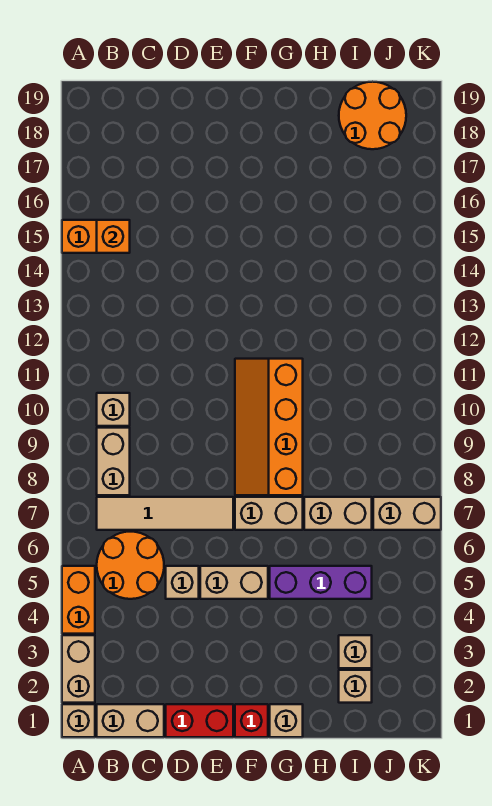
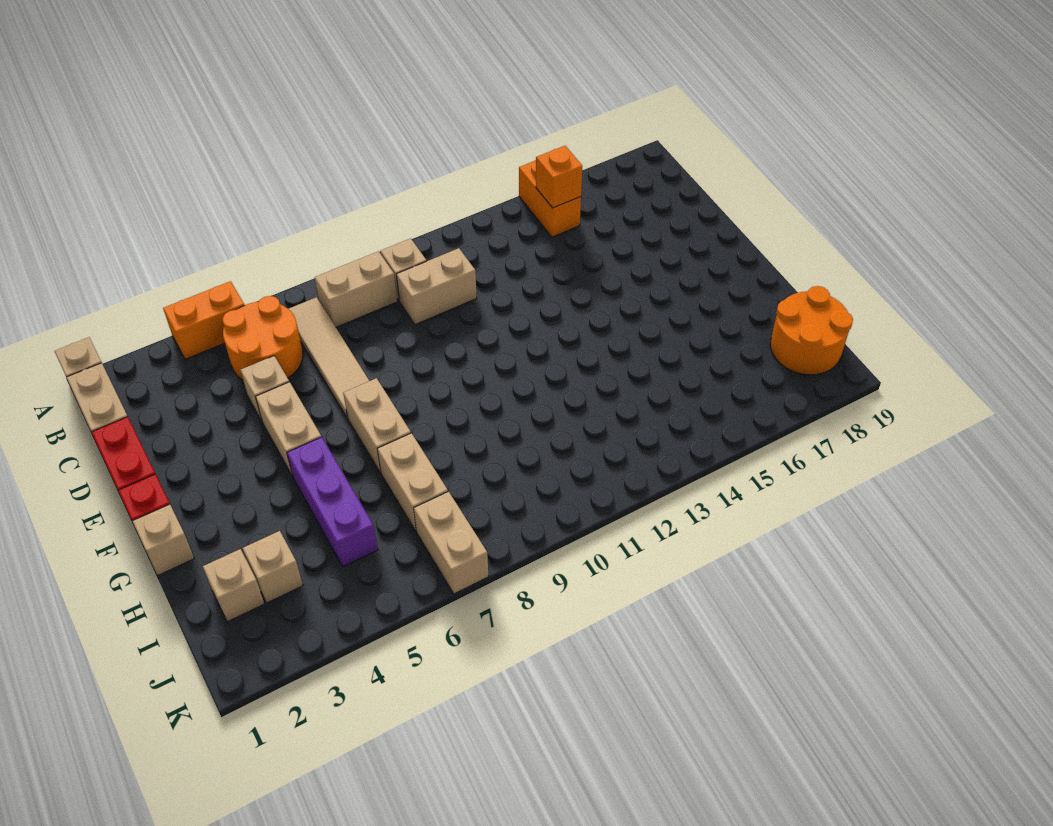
tan brick A2:A3 level 1 -> tan brick C10:C11 level 1
orange slope F8:G11 level 1 top G -> none

